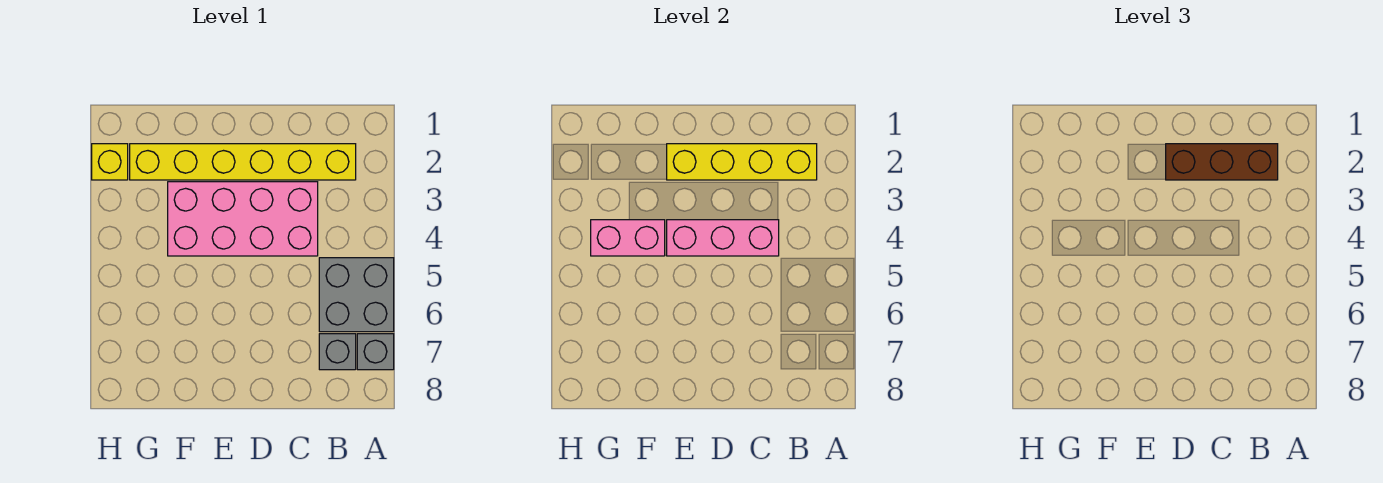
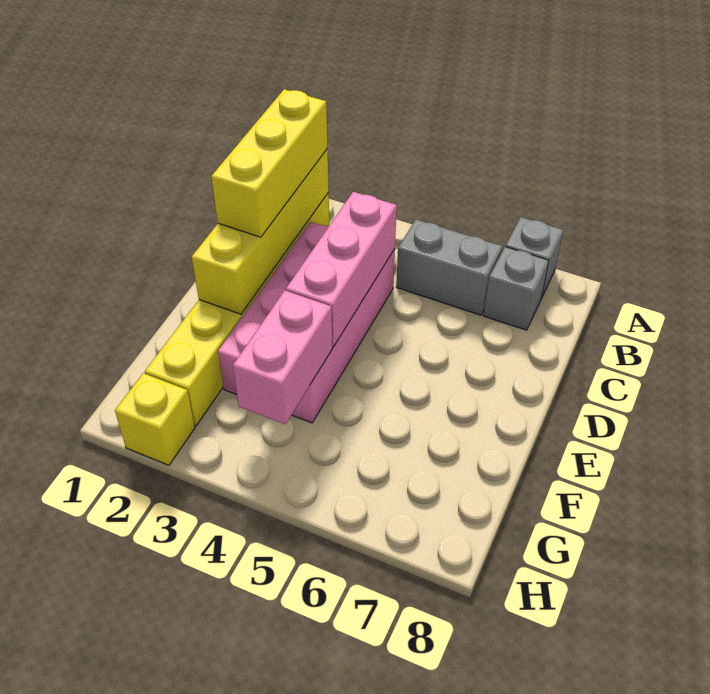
grey brick A5:B6 level 1 -> grey brick B5:B6 level 1
brown brick B2:D2 level 3 -> yellow brick B2:D2 level 3

